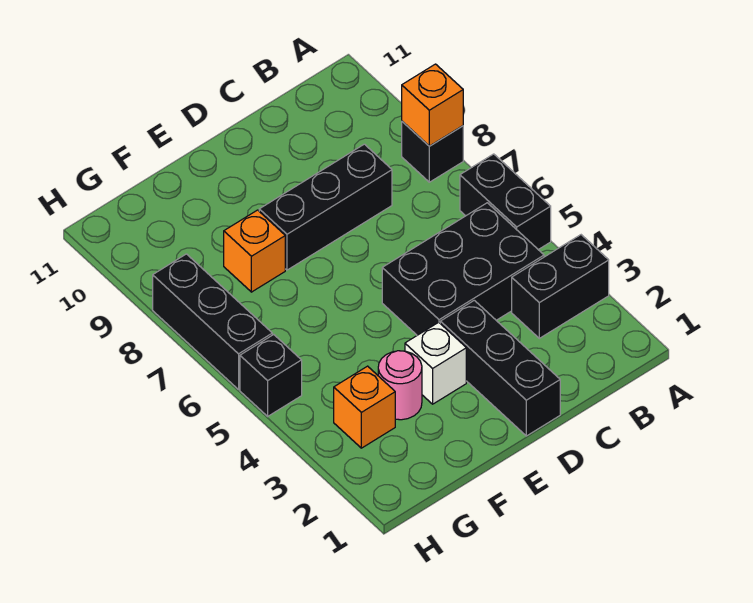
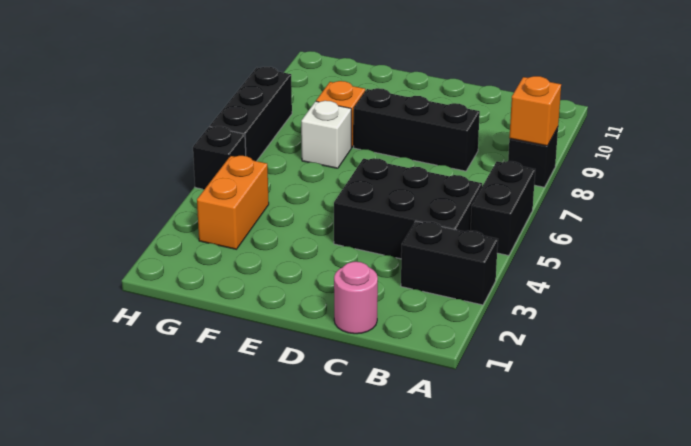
black brick D1:D3 level 1 -> none
white brick E3 level 1 -> white brick F7 level 1
pink round brick F3 level 1 -> pink round brick C1 level 1
orange brick G3 level 1 -> orange brick G3:G4 level 1

